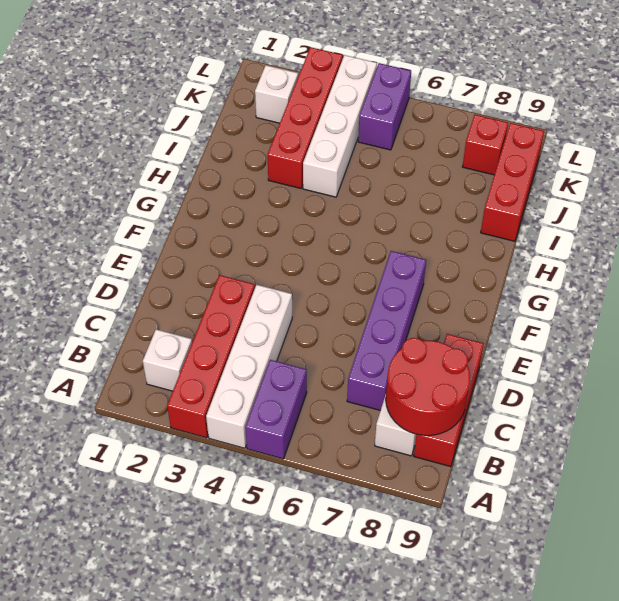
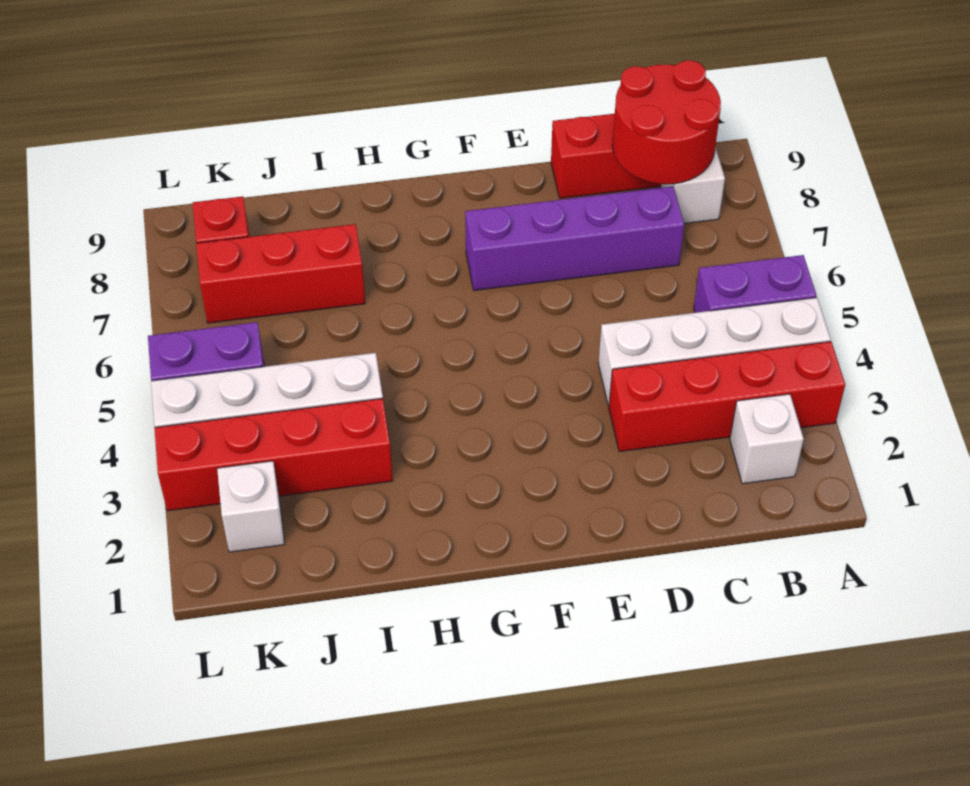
red brick I9:K9 level 1 -> red brick I7:K7 level 1

